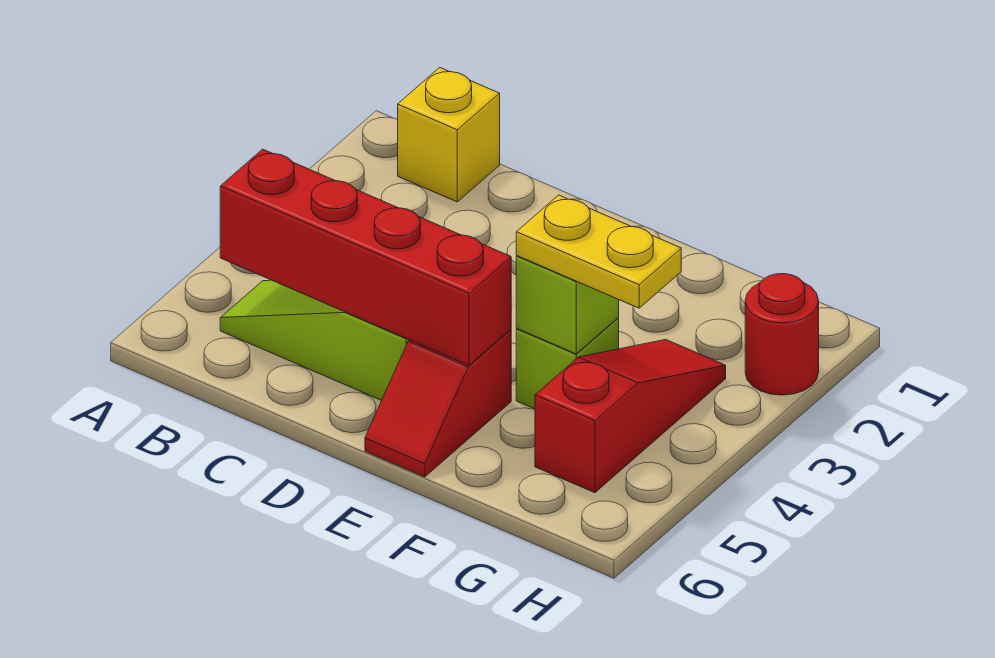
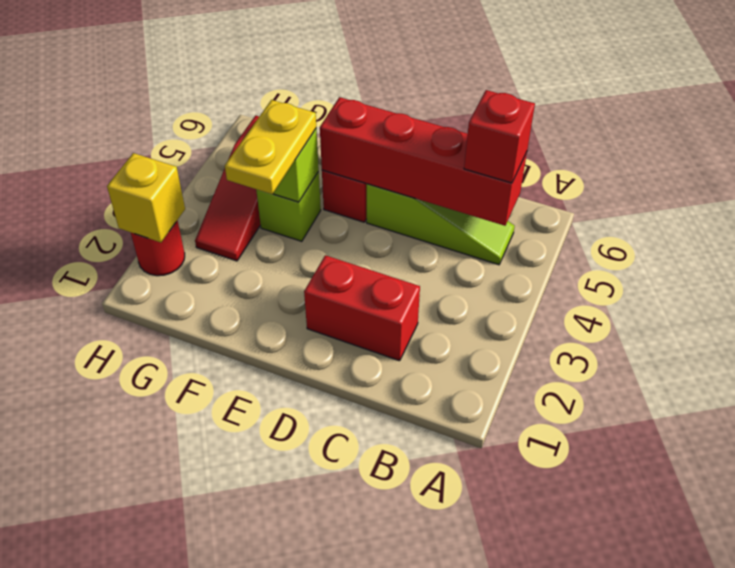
yellow brick B1 level 1 -> yellow brick H2 level 2
none -> red brick B5 level 3
none -> red brick C2:D2 level 1
yellow plate F4:G4 level 3 -> yellow plate F3:F4 level 3

